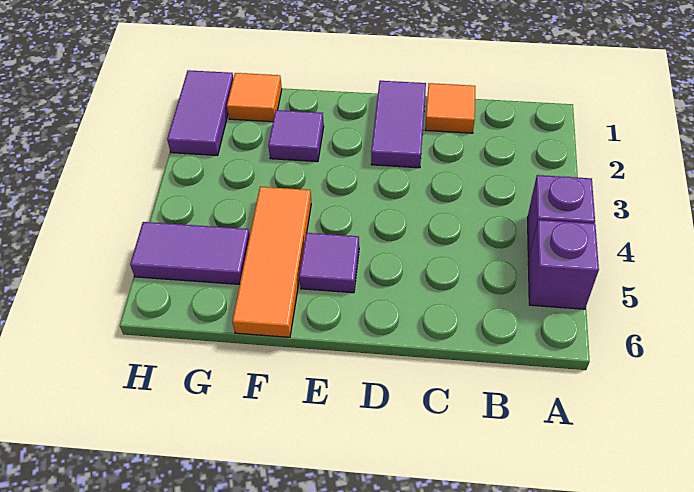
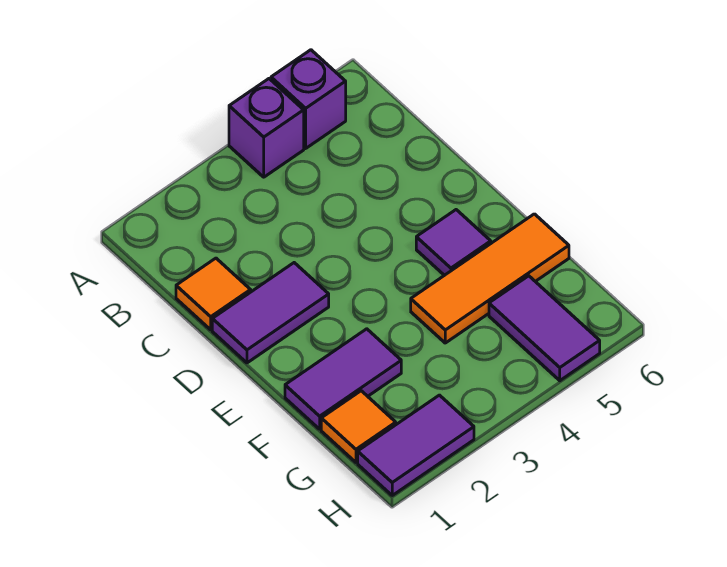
purple tile F2 level 1 -> purple tile F1:F2 level 1

